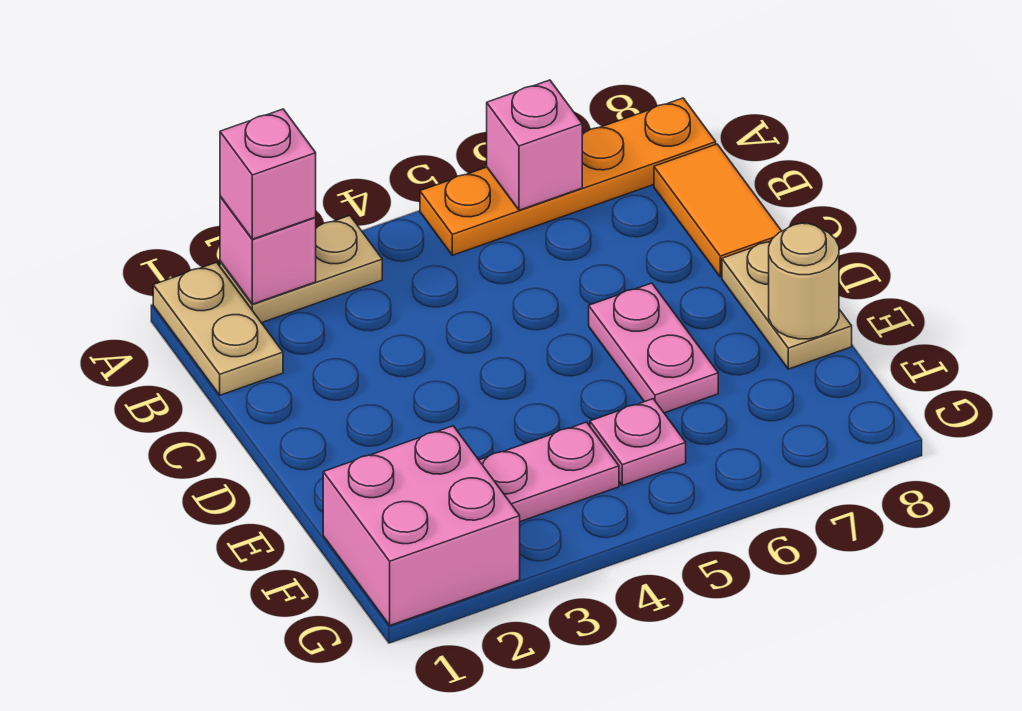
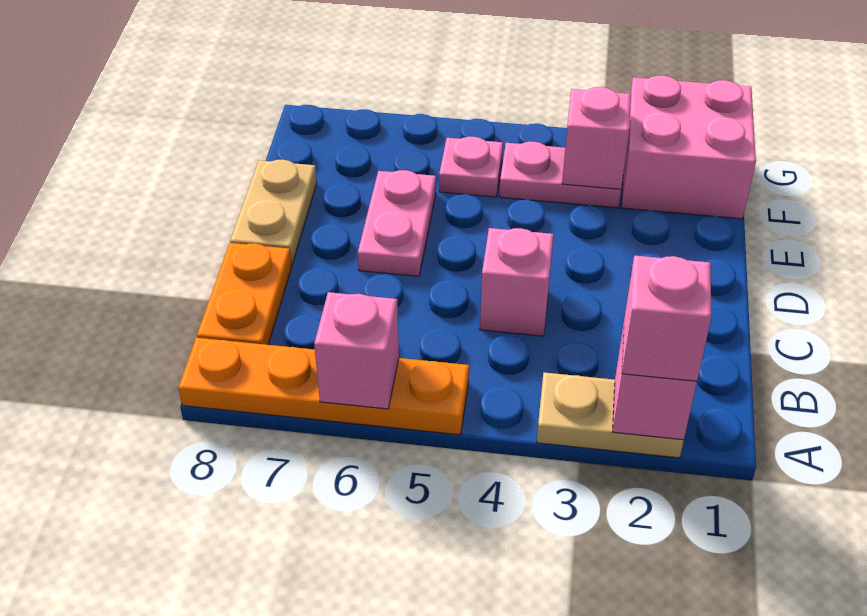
tan plate A1:B1 level 1 -> none
orange tile B8:C8 level 1 -> orange plate B8:C8 level 1
none -> pink brick C4 level 1
tan round brick E8 level 2 -> none
none -> pink brick F3 level 2

